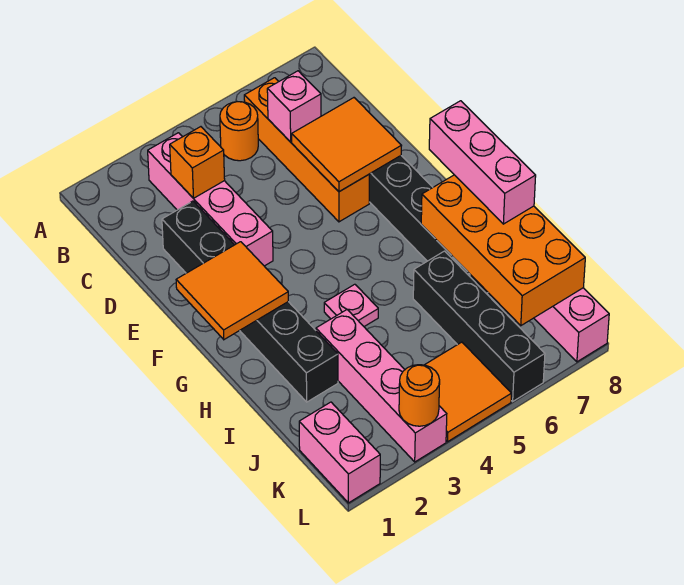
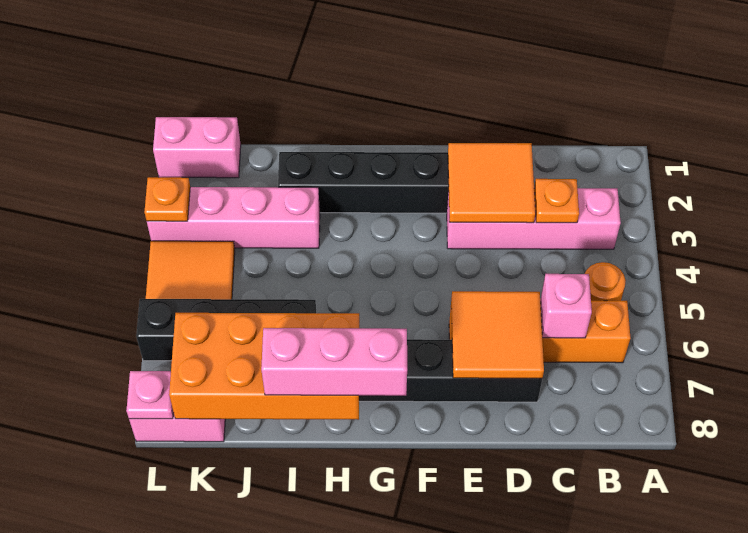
orange brick C3 level 2 -> orange plate C3 level 2
orange tile F1:G2 level 2 -> orange tile D2:E3 level 2
pink plate H4 level 1 -> pink plate L8 level 2
orange round brick L3 level 2 -> orange plate L3 level 2

